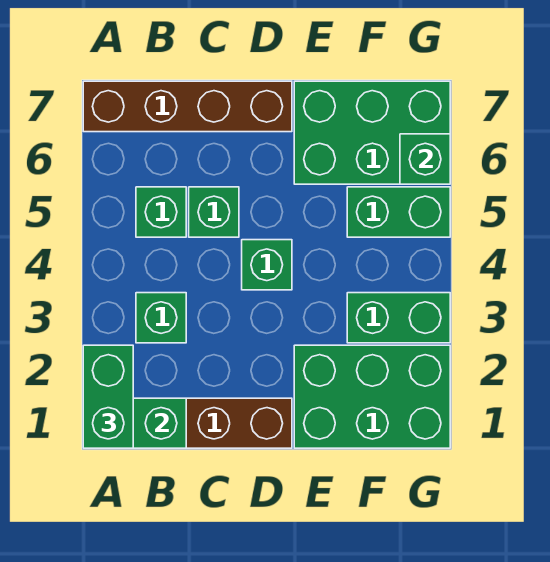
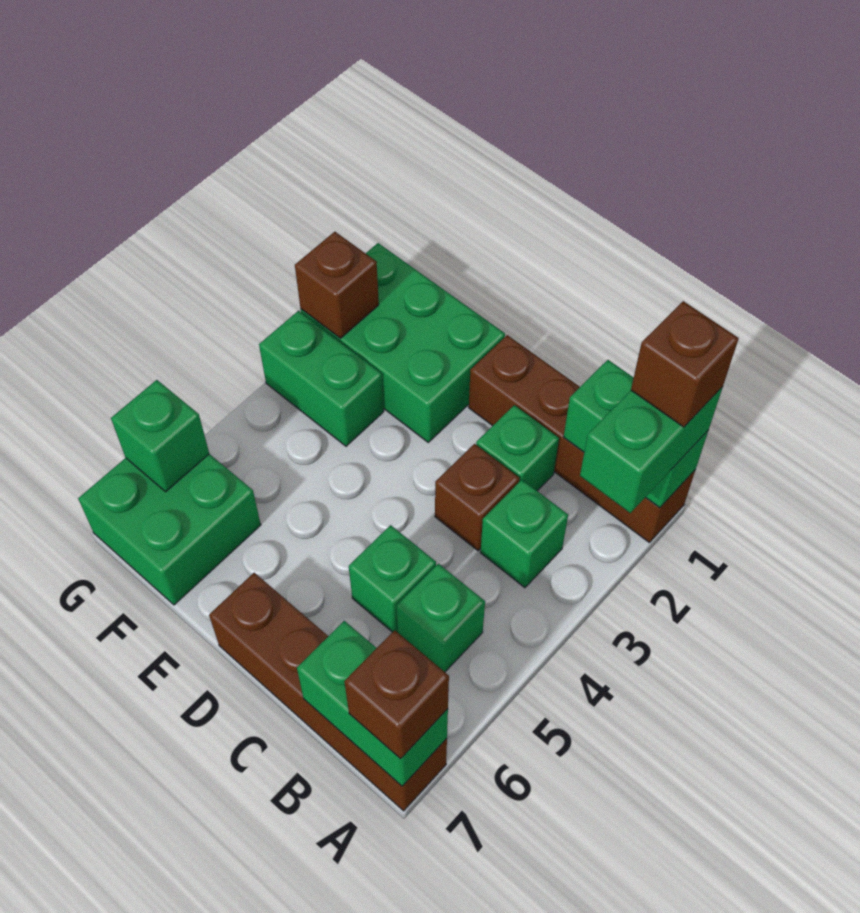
none -> brown brick A1 level 4
none -> brown brick A7 level 3
none -> brown brick C3 level 1
green brick D4 level 1 -> green brick C2 level 1
green brick E6:G7 level 1 -> green brick F6:G7 level 1
green brick F5:G5 level 1 -> green brick A7:B7 level 2
none -> brown brick G2 level 2

